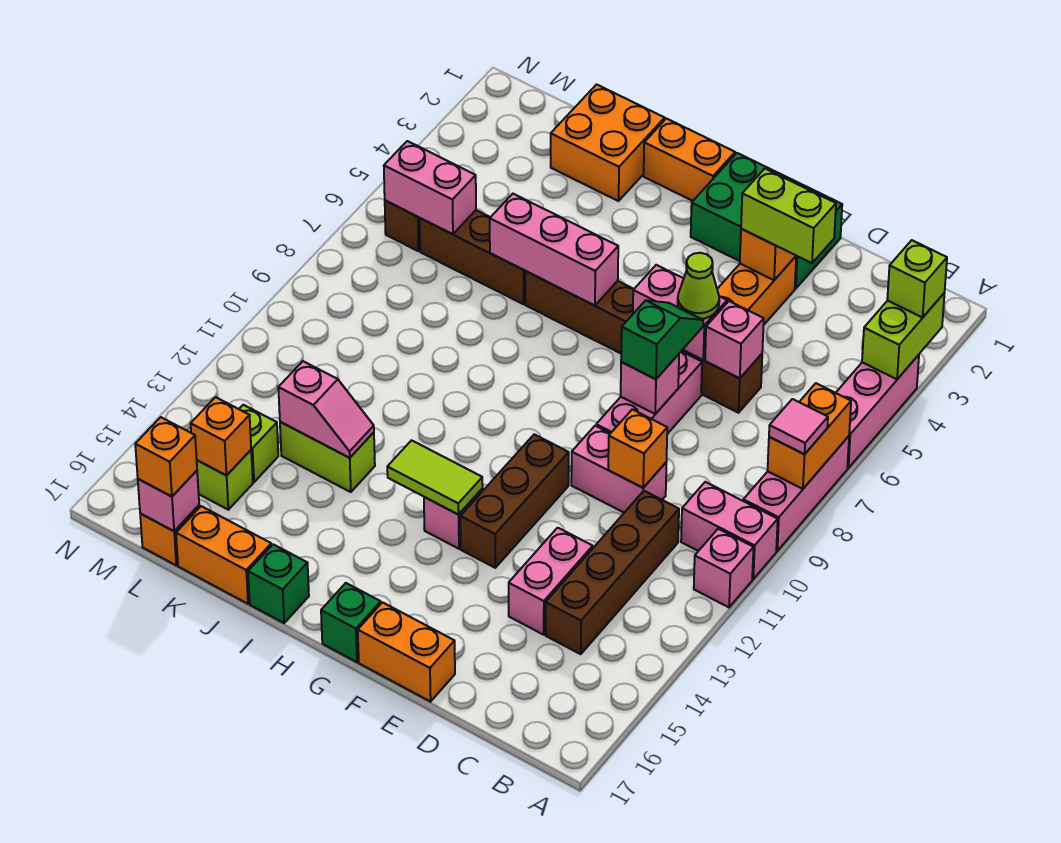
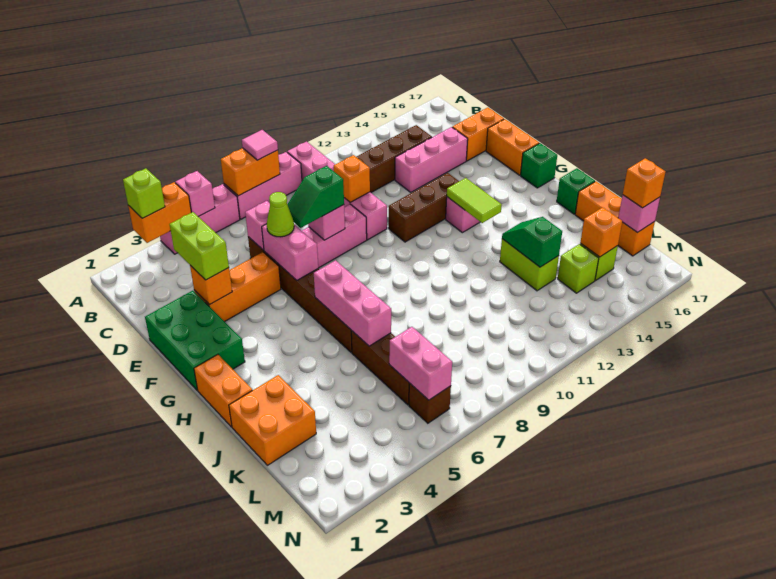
lime brick A3:A4 level 2 -> orange brick A3:A4 level 2
pink brick A11 level 1 -> pink brick A5 level 2
pink brick D13:D14 level 1 -> pink brick D13:D15 level 1
none -> orange brick D16:D17 level 1
pink slope J13:K13 level 2 top K -> green slope J13:K13 level 2 top K

